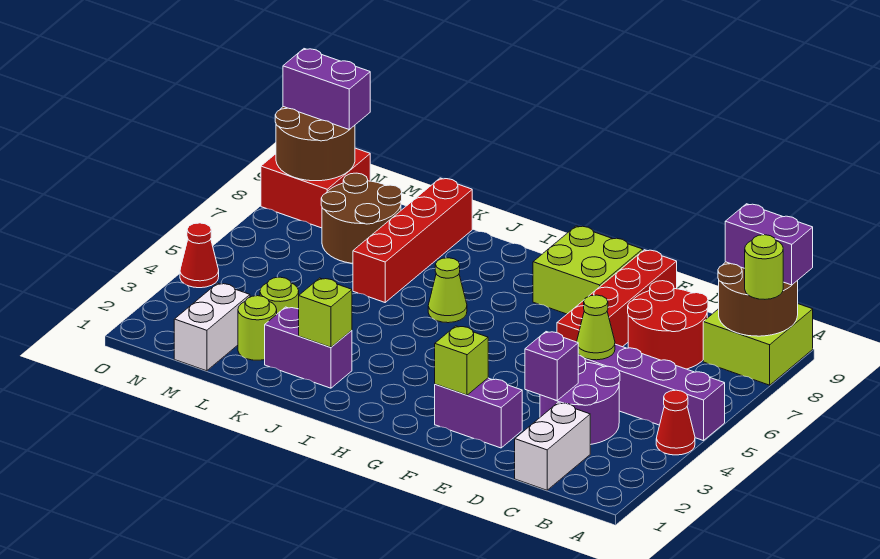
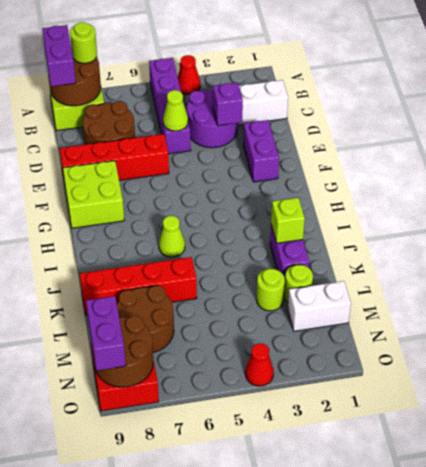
red round brick C7:D8 level 1 -> brown round brick C7:D8 level 1
lime brick F2 level 2 -> none

